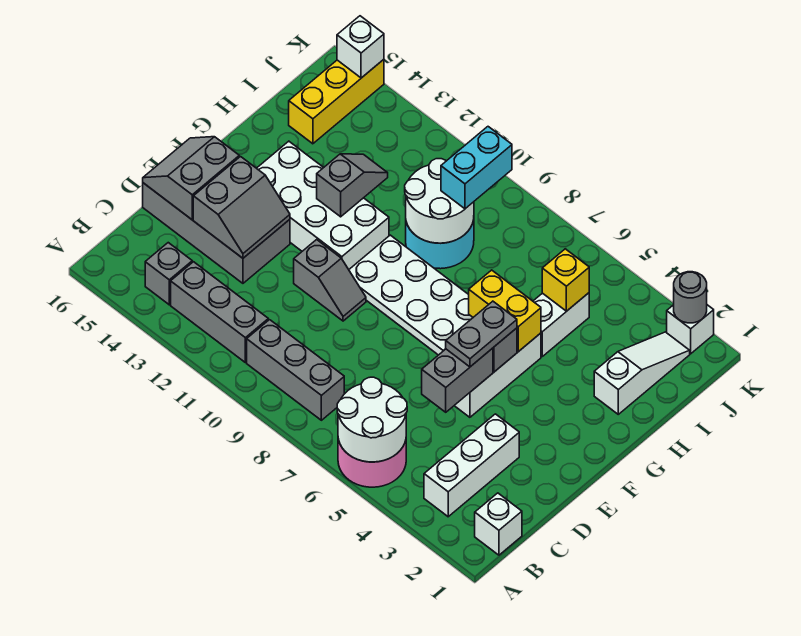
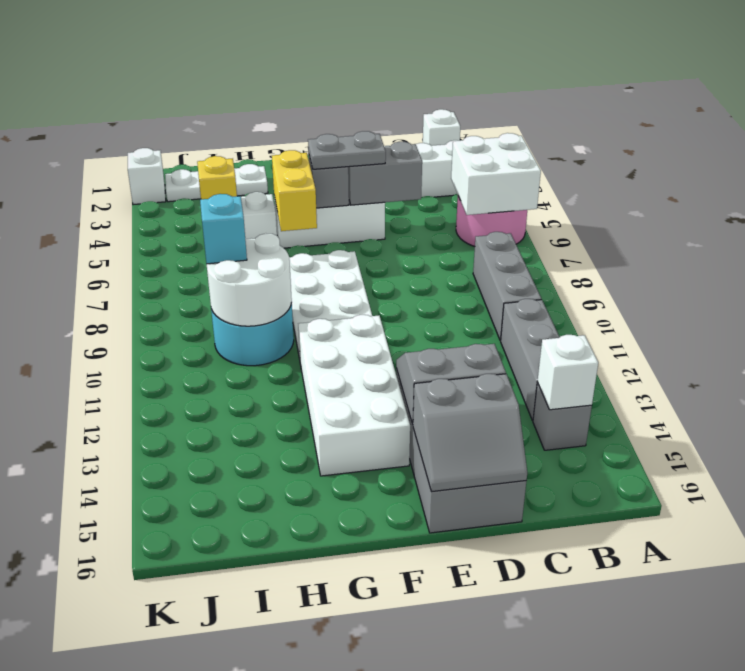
white round brick A5:B6 level 2 -> white brick A5:B6 level 2
grey slope E10:E11 level 1 top 11 -> none
grey slope G12:H12 level 2 top G -> none
white slope H2:J2 level 1 top H -> white plate H2:J2 level 1
cyan brick I9:J9 level 3 -> cyan brick I9 level 3
yellow brick I15:K15 level 1 -> none
grey round brick K2 level 2 -> none
white brick K15 level 2 -> white brick B14 level 2

